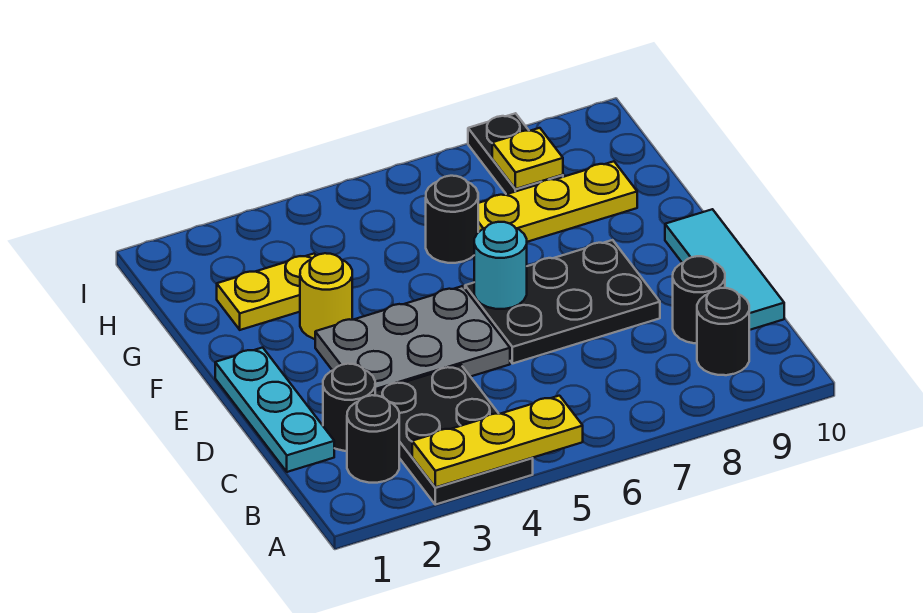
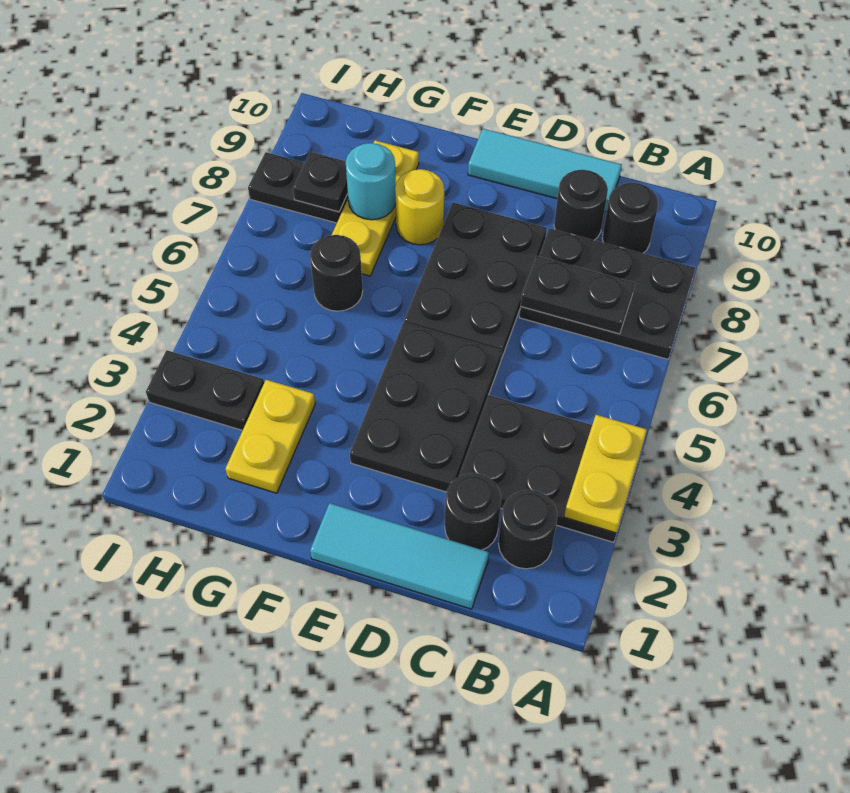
yellow plate A3:A5 level 2 -> yellow plate A3:A4 level 2
none -> black plate A7:C8 level 1
none -> black plate B7:C7 level 2
cyan plate C1:E1 level 1 -> cyan tile C1:E1 level 1
grey plate D3:E5 level 1 -> black plate D3:E5 level 1
cyan round brick E6 level 2 -> cyan round brick G8 level 2
yellow round brick F3 level 1 -> yellow round brick F8 level 1
none -> black plate H3:I3 level 1
yellow plate H8 level 2 -> black plate H8 level 2

